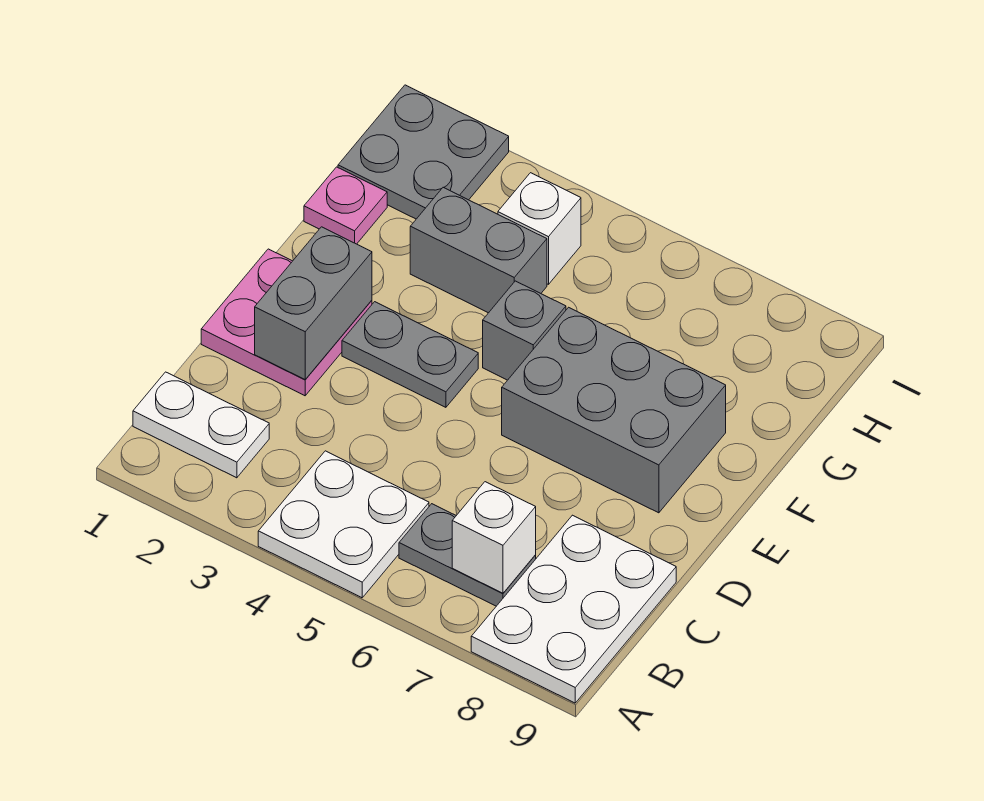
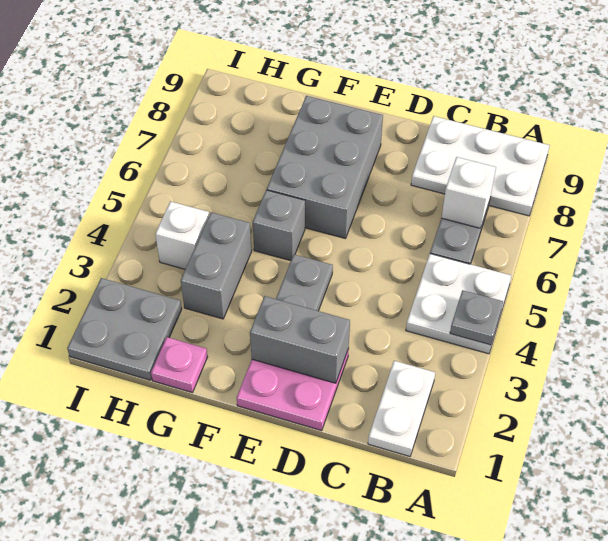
none -> grey plate A4 level 2

